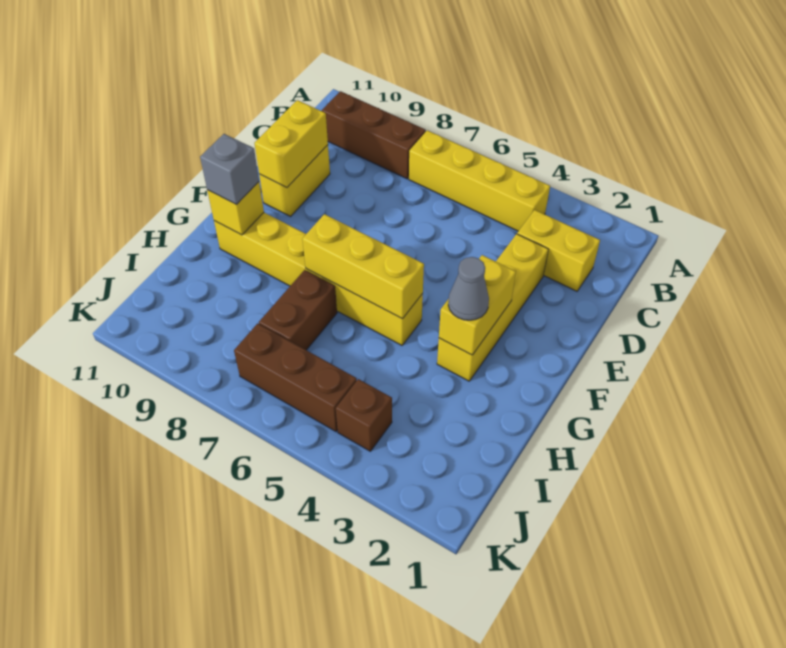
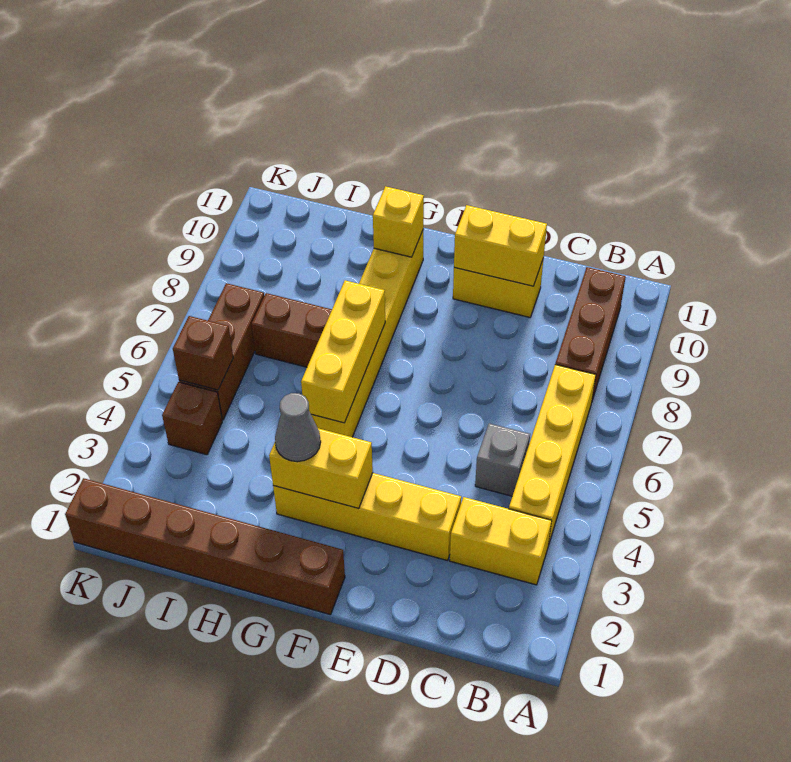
yellow brick C2:C3 level 1 -> yellow brick B3:C3 level 1
none -> brown brick F1:K1 level 1
grey brick G10 level 3 -> grey brick C5 level 1
none -> brown brick J5 level 2

